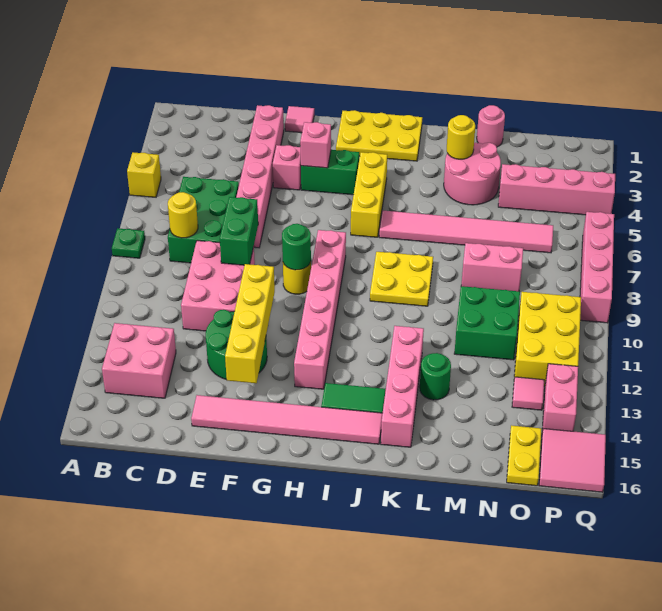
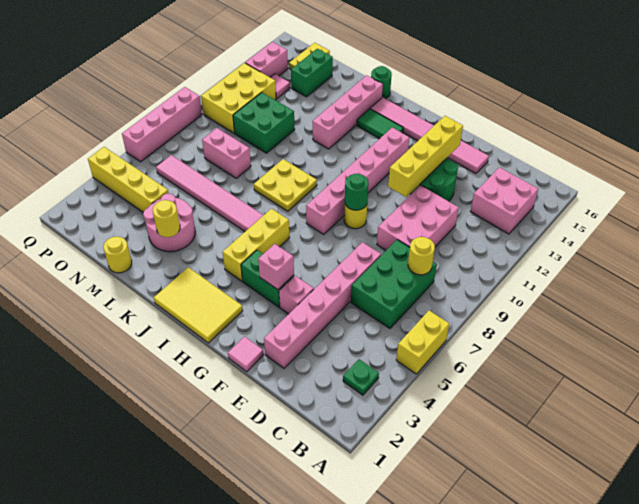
yellow brick A5 level 1 -> yellow brick A5:A6 level 1
green plate A8 level 1 -> green plate B3 level 1
green brick E8:E9 level 2 -> green brick N14:N15 level 1
yellow plate H1:J2 level 1 -> yellow tile H1:J2 level 1
green round brick L13 level 1 -> green round brick K16 level 1
pink round brick M1 level 1 -> yellow round brick M1 level 1
pink brick N4:Q4 level 1 -> yellow brick N4:Q4 level 1
pink tile P15:Q16 level 1 -> none

